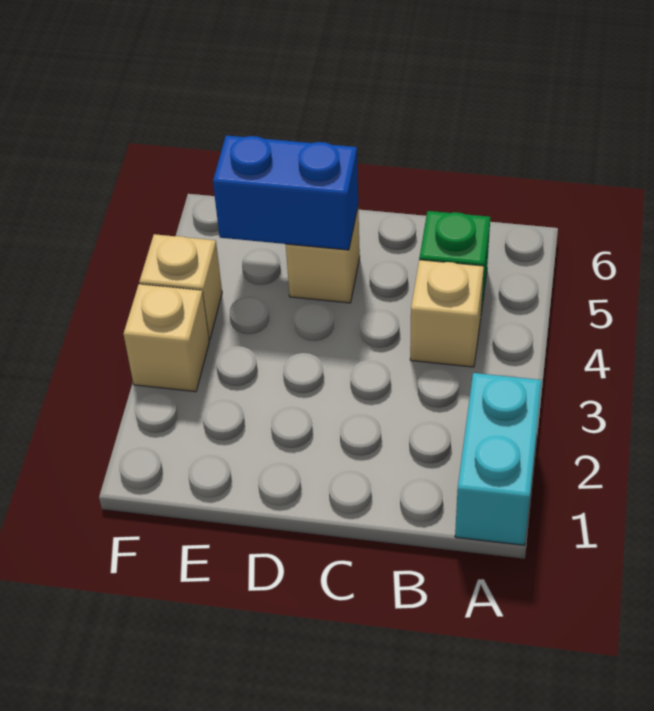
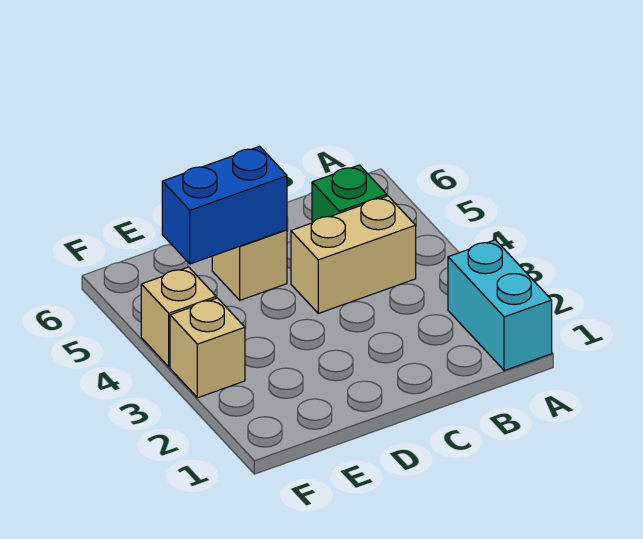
tan brick B4 level 1 -> tan brick B4:C4 level 1

